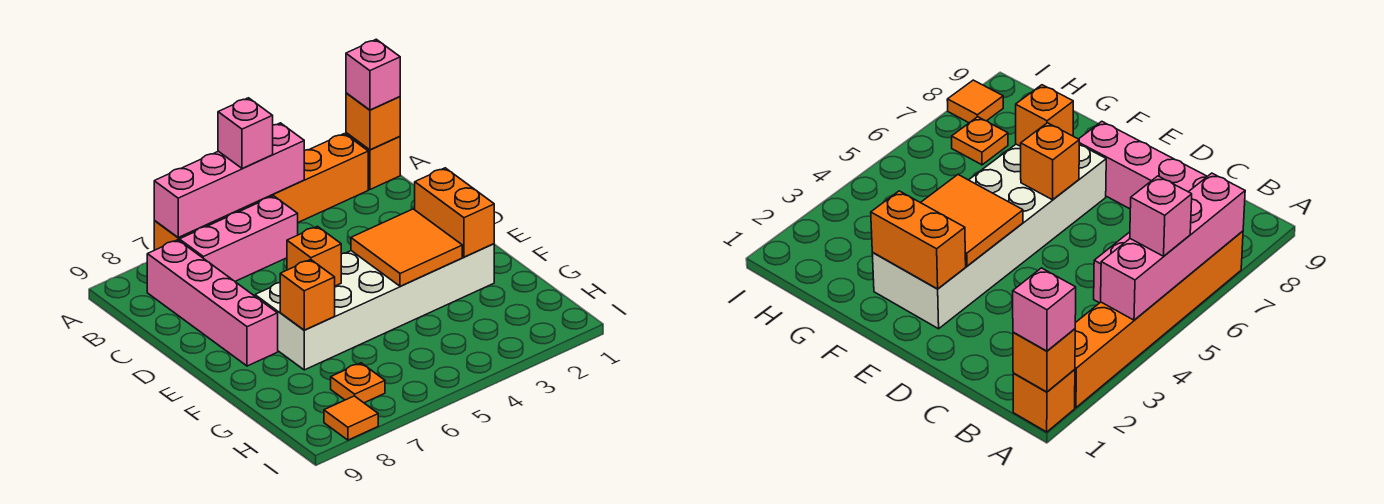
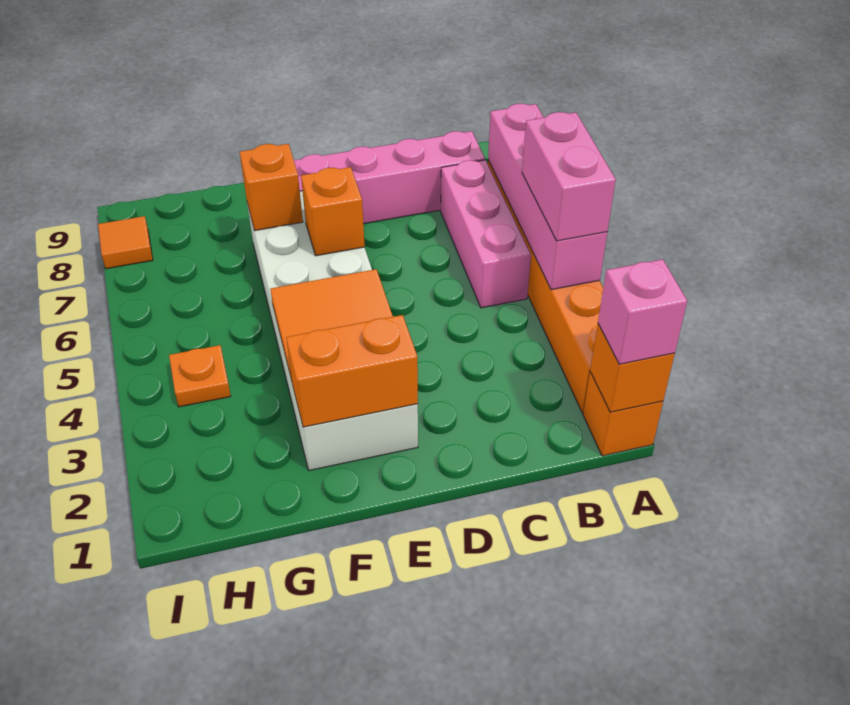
pink brick A5 level 3 -> pink brick A4:A5 level 3
orange plate H7 level 1 -> orange plate H4 level 1

